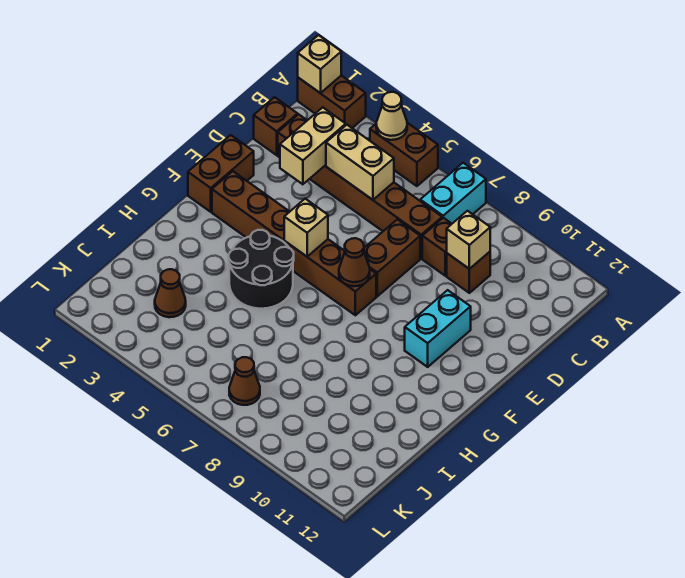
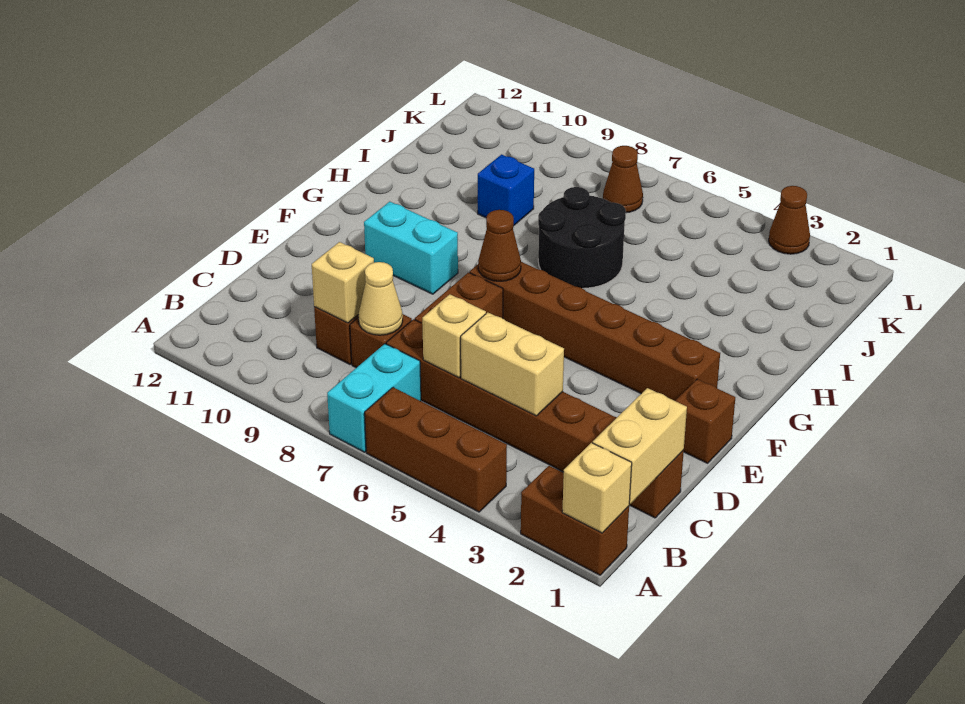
brown brick A4:A5 level 1 -> brown brick A4:A6 level 1
tan cone A4 level 2 -> tan cone C8 level 2
tan brick C3:D3 level 2 -> tan brick B1:C1 level 2
brown brick E1:F1 level 1 -> brown brick E1 level 1
cyan brick E10:F10 level 1 -> cyan brick F9:F10 level 1
tan brick F5 level 2 -> tan brick C6 level 2
black round brick G4:H5 level 1 -> black round brick H6:I7 level 1
none -> blue brick I9 level 1
brown cone J3 level 1 -> brown cone L3 level 1

